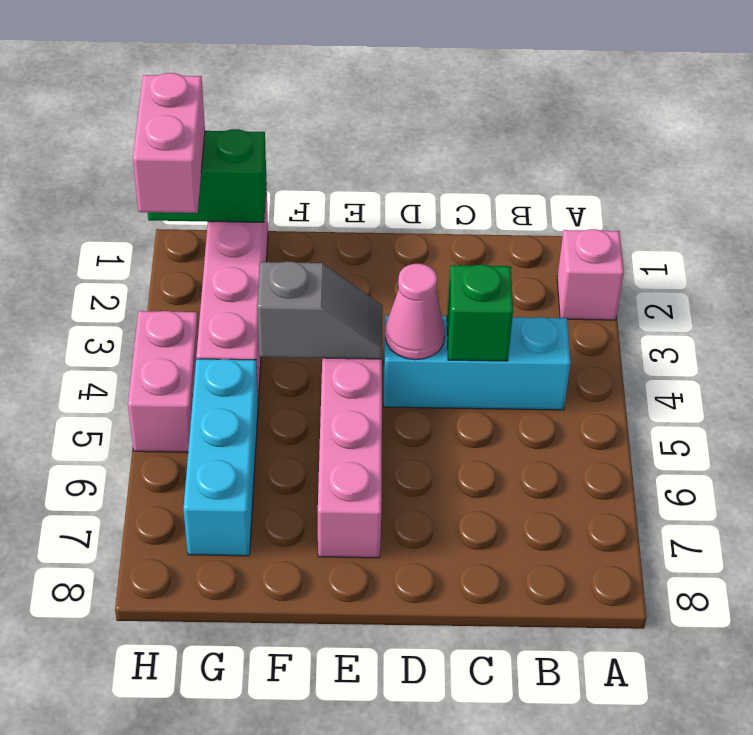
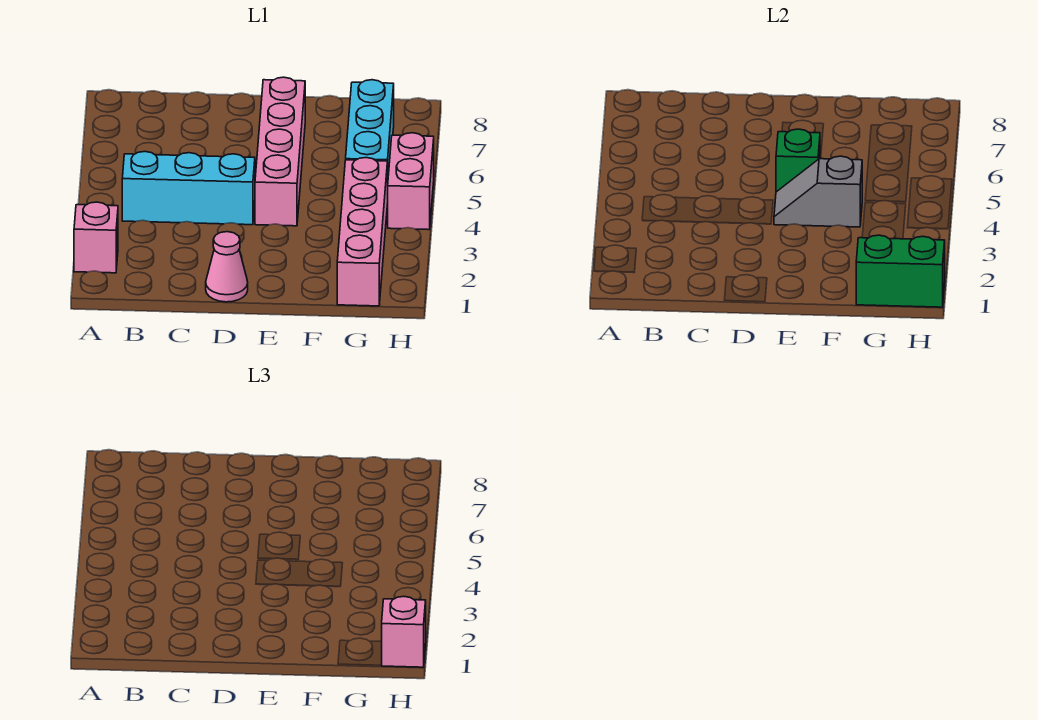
green brick C4 level 2 -> green brick E5 level 2
pink cone D4 level 2 -> pink cone D1 level 1
pink brick H1:H2 level 3 -> pink brick H1 level 3

